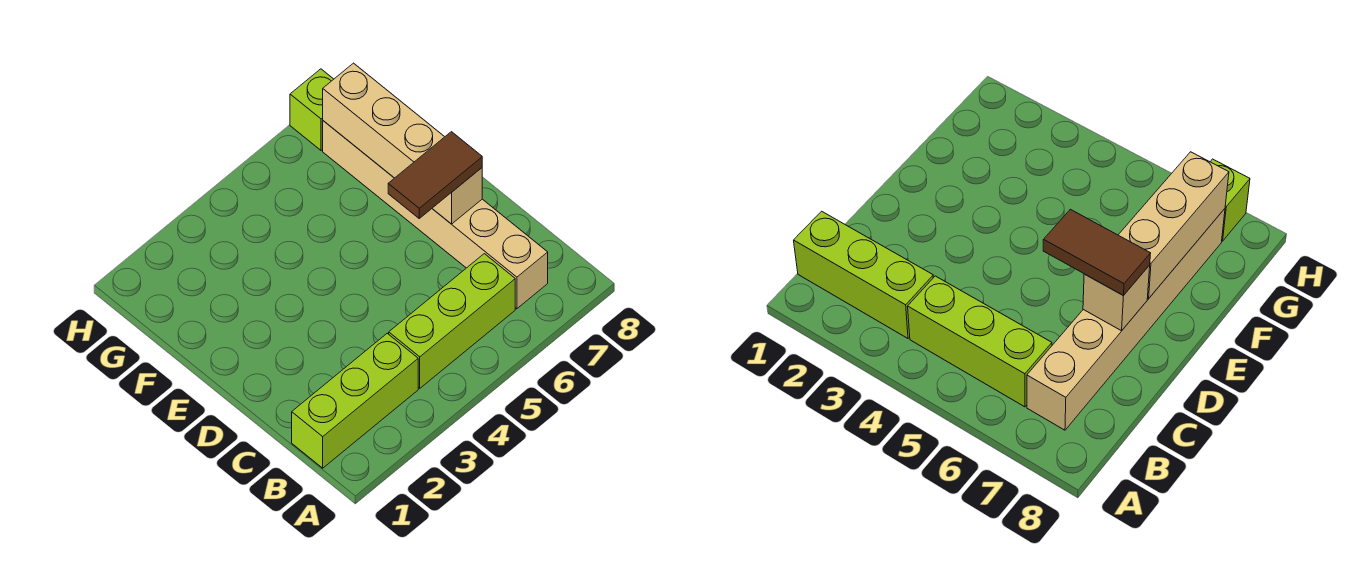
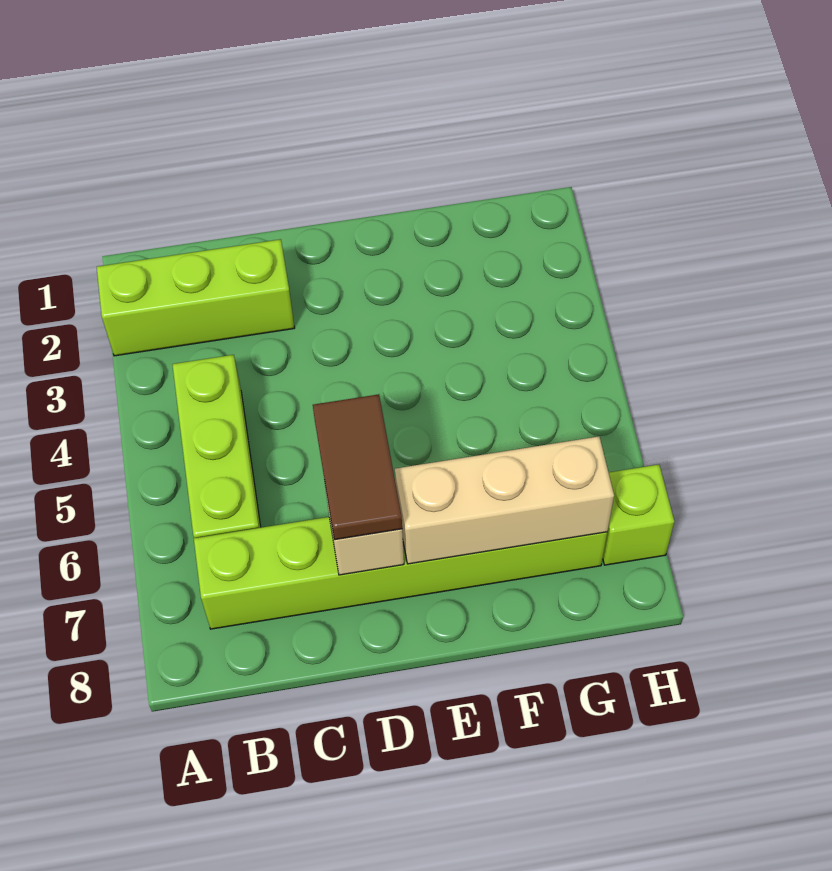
lime brick B1:B3 level 1 -> lime brick A2:C2 level 1
tan brick B7:G7 level 1 -> lime brick B7:G7 level 1

